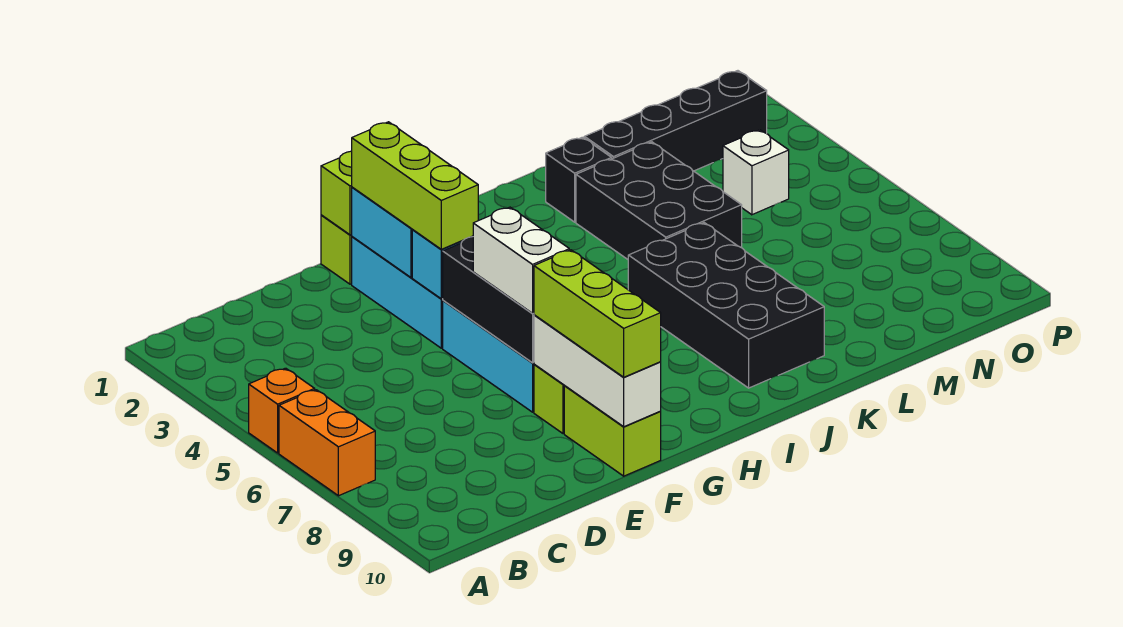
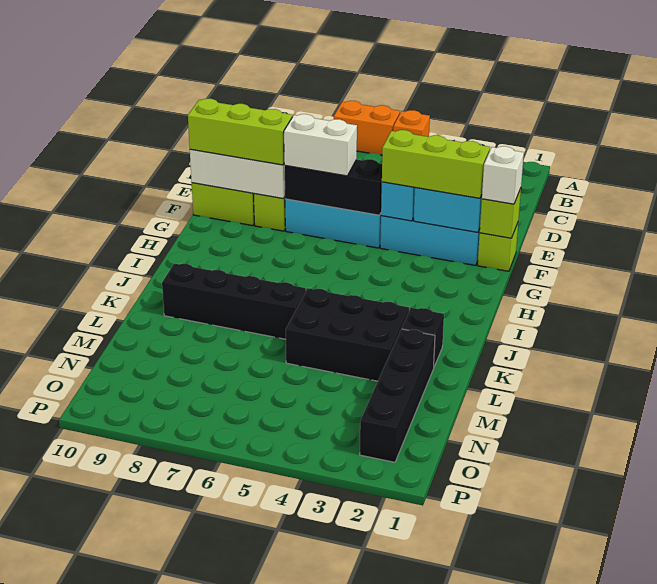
black brick J6:K9 level 1 -> black brick K6:K9 level 1
white brick N4 level 1 -> white brick F1 level 3

